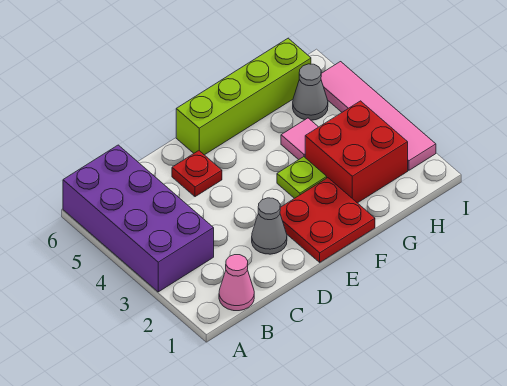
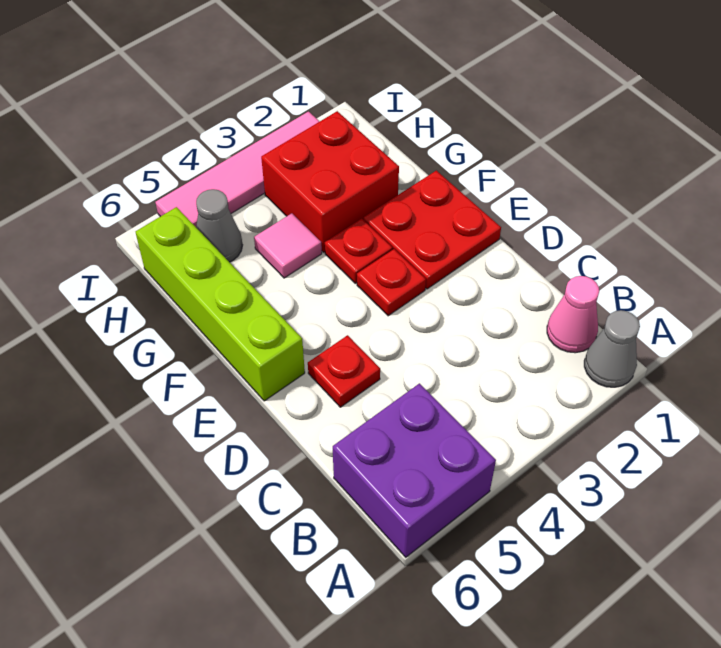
purple brick A3:B6 level 1 -> purple brick A5:B6 level 1
grey cone D2 level 1 -> grey cone A1 level 1
none -> red plate E3 level 1
lime plate F3 level 1 -> red plate F3 level 1

